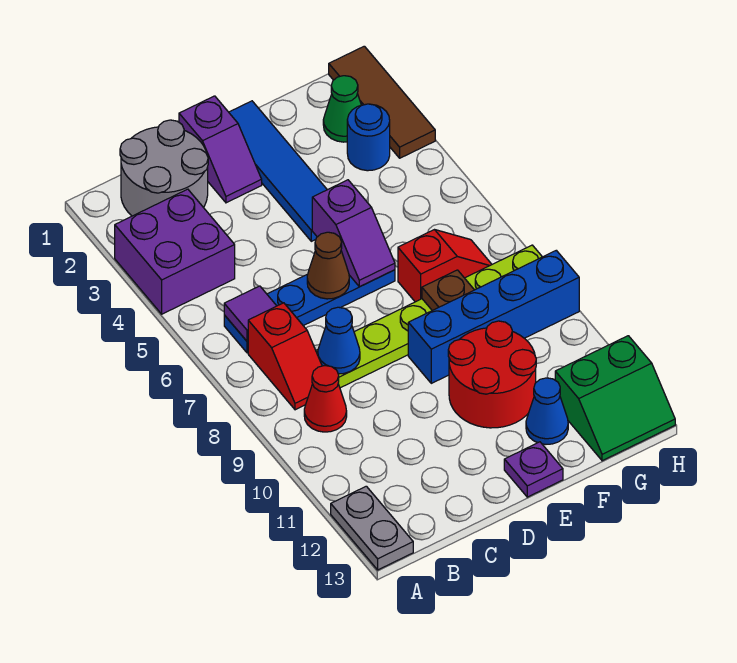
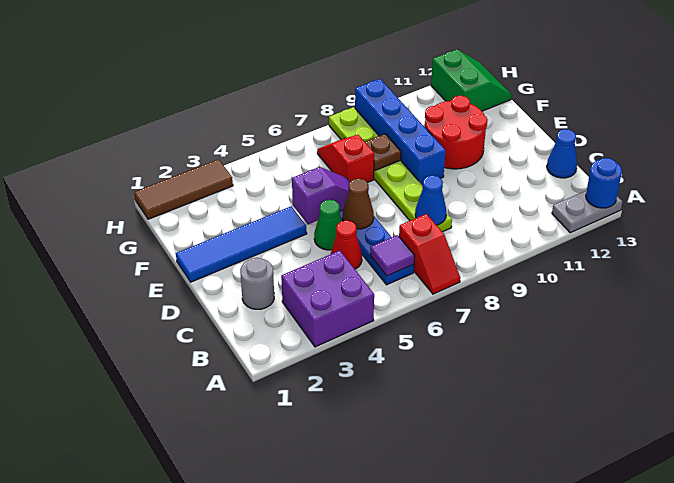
grey round brick B1:C2 level 1 -> grey round brick C2 level 1
red slope B7:B8 level 1 top 7 -> red slope A7:B7 level 1 top B
red cone B9 level 1 -> red cone C5 level 1
purple slope D1:D2 level 1 top 1 -> none
purple plate E13 level 1 -> none
blue cone F12 level 1 -> blue cone C13 level 1
green cone G2 level 1 -> green cone D5 level 1
blue round brick G3 level 1 -> blue round brick A13 level 2

